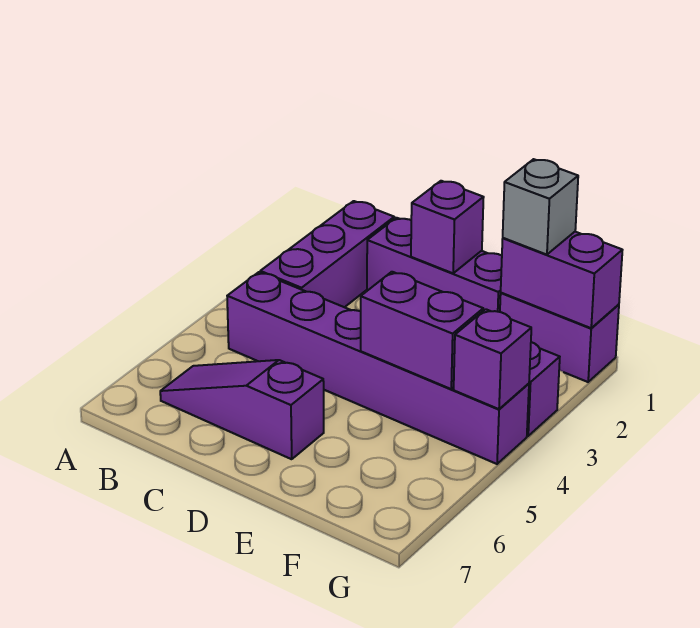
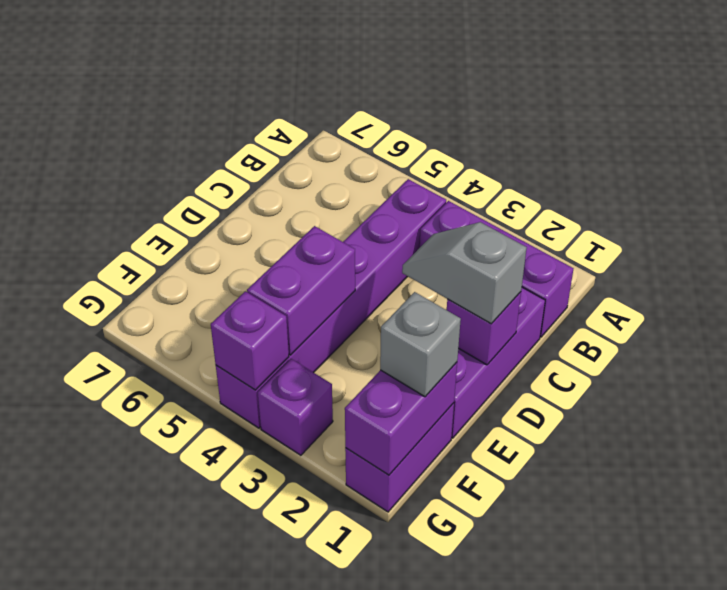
purple slope B6:D6 level 1 top D -> none
none -> grey slope D1:D2 level 3 top 1

